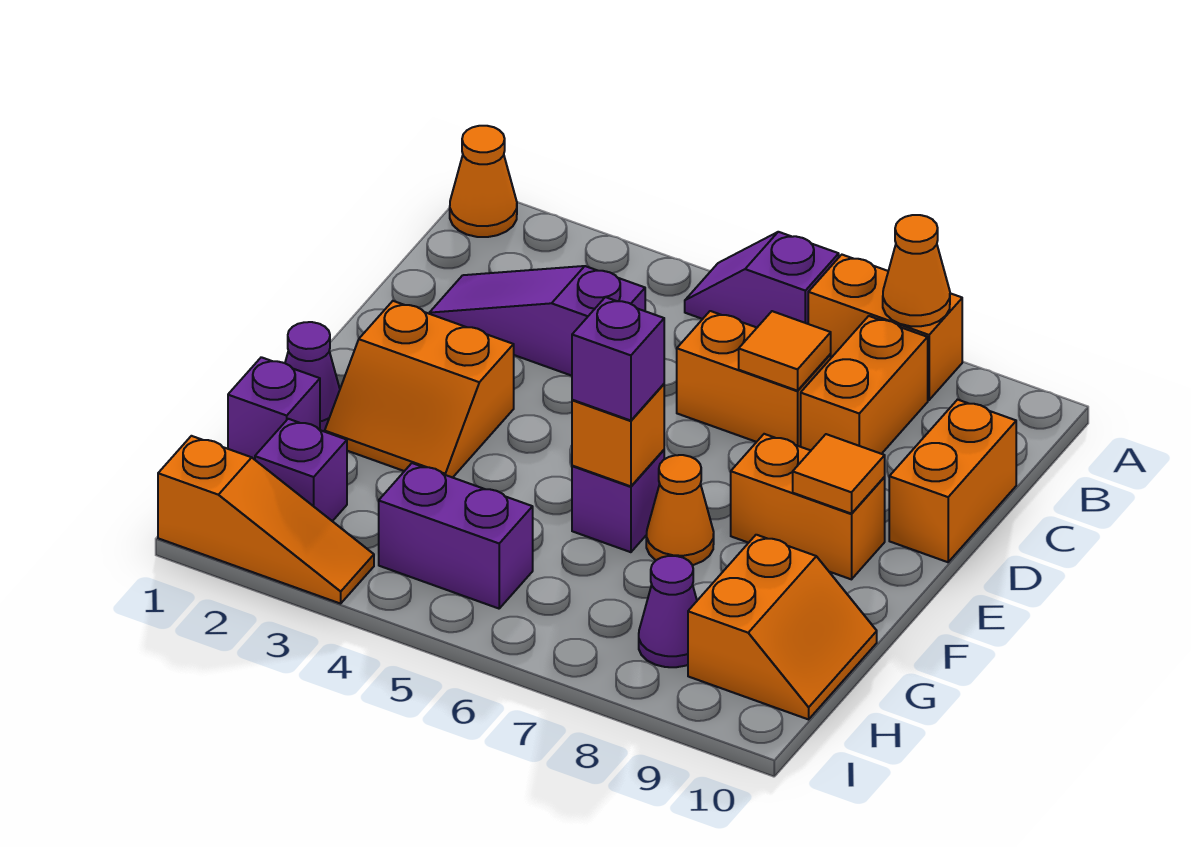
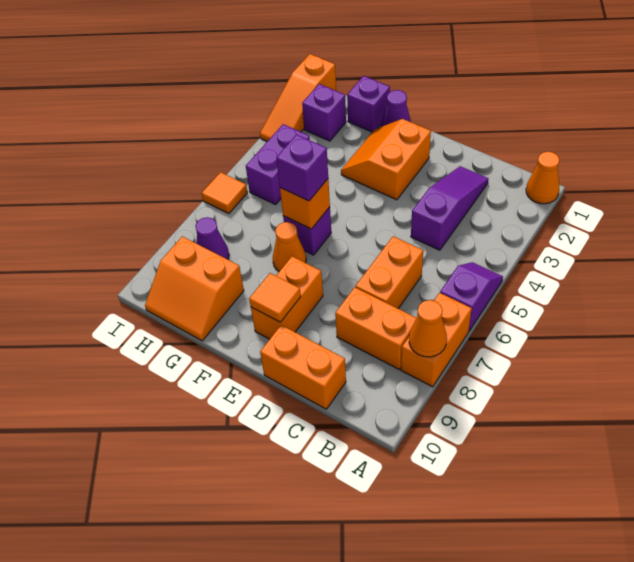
orange tile C7 level 2 -> orange tile I6 level 1

